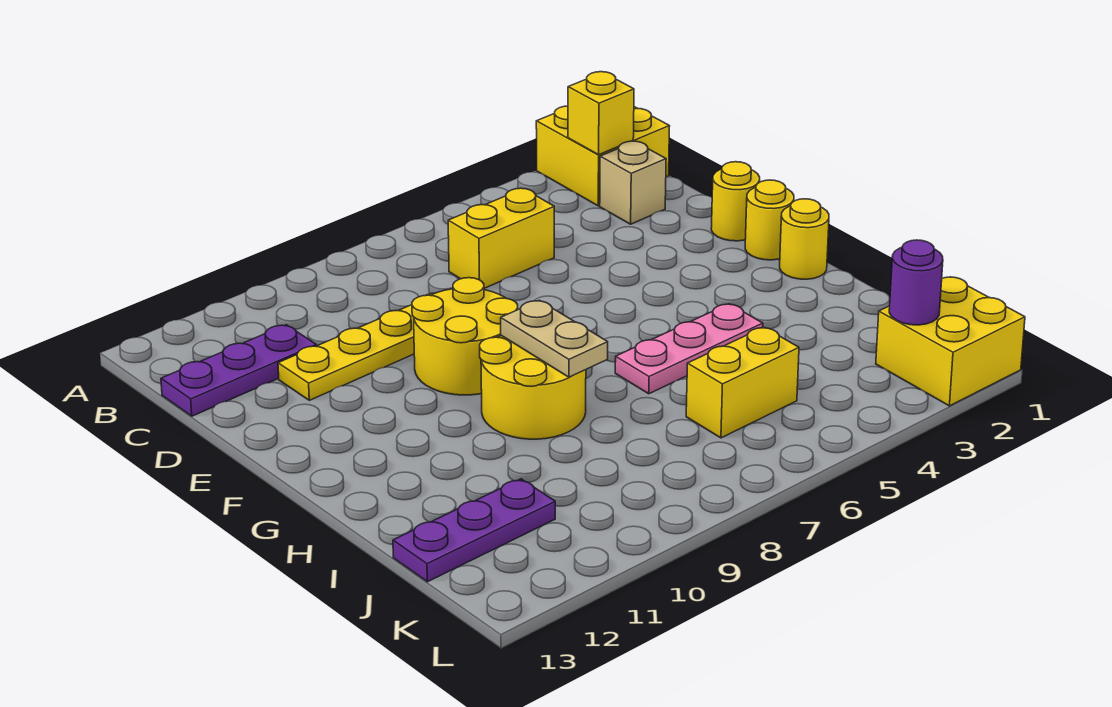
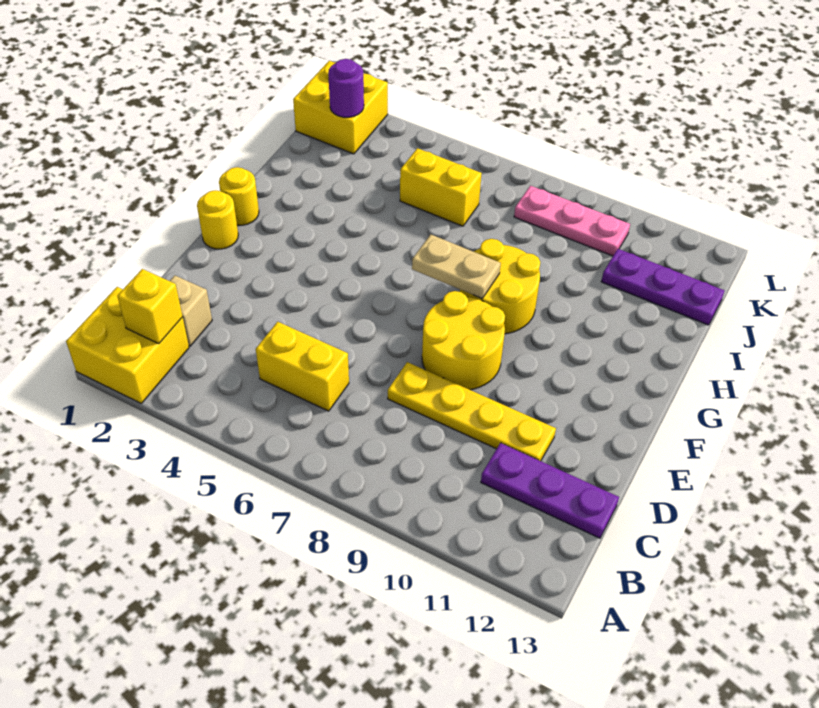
yellow round brick E1 level 1 -> none
tan plate G8:H8 level 2 -> tan plate G7:G8 level 2
pink plate H4:H6 level 1 -> pink plate K8:K10 level 1

